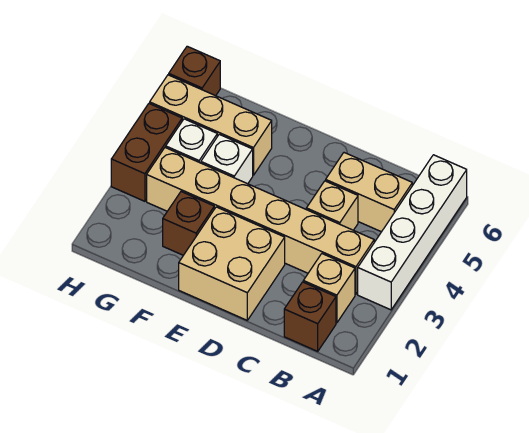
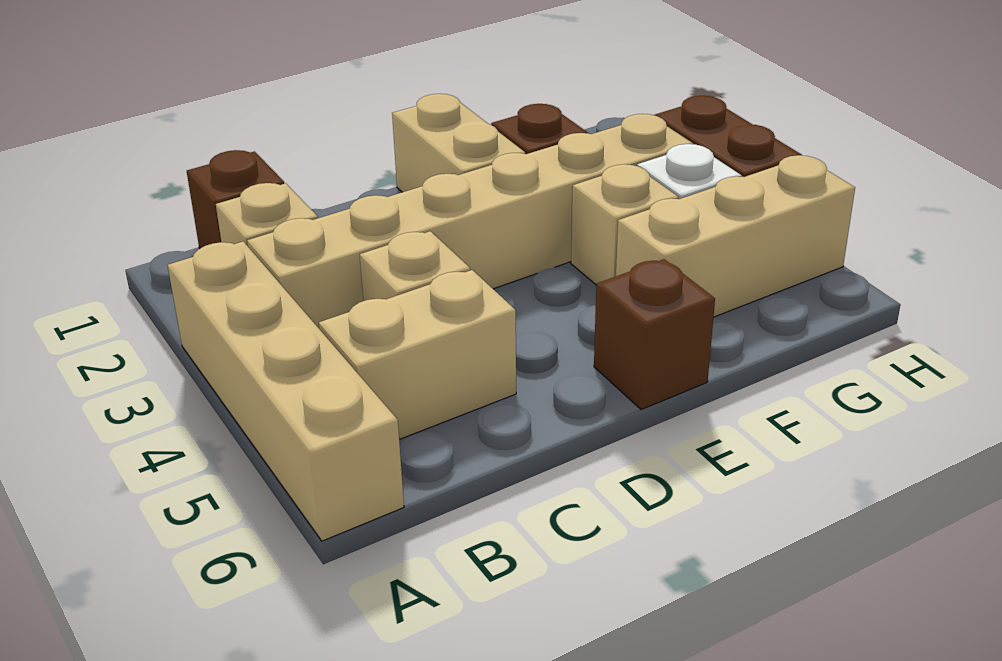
white brick A3:A6 level 1 -> tan brick A3:A6 level 1
tan brick D1:E2 level 1 -> tan brick E1:E2 level 1
white brick F4 level 1 -> tan brick F4 level 1
brown brick H6 level 1 -> brown brick E6 level 1

